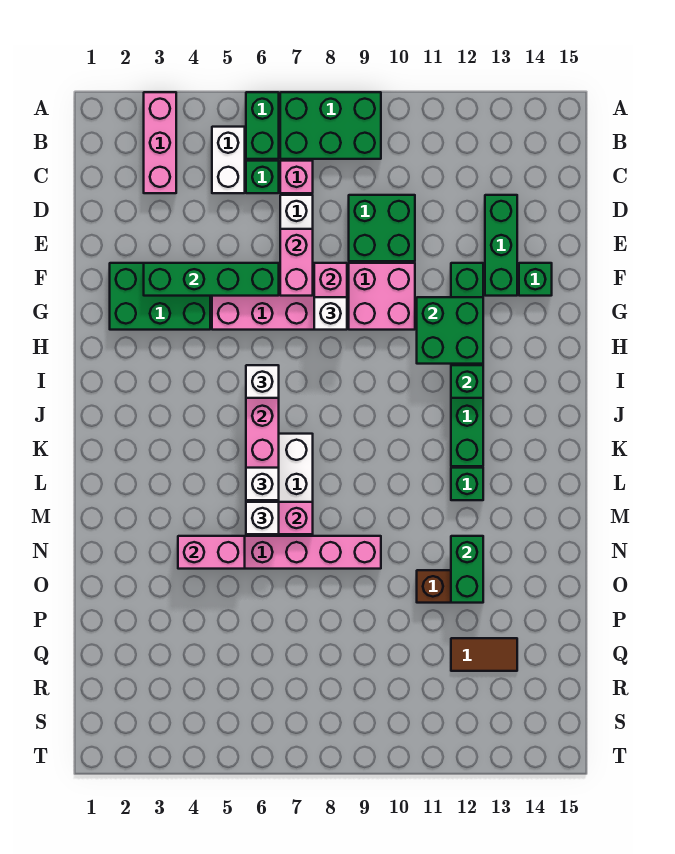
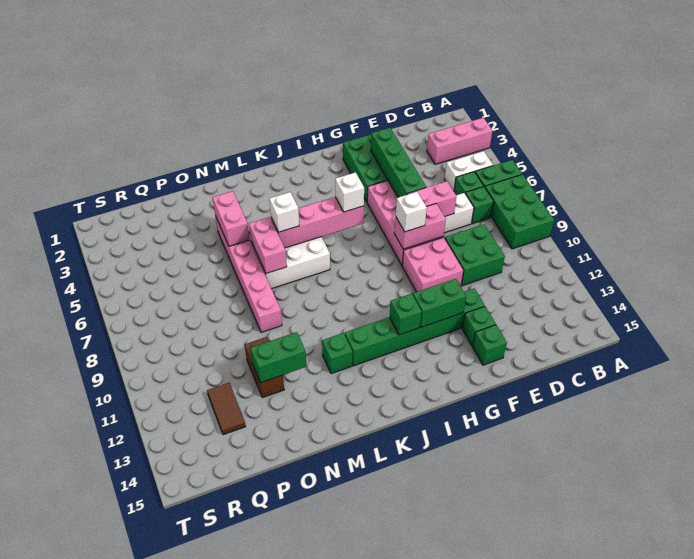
pink brick C7 level 1 -> green brick C7 level 1
green brick D13:F13 level 1 -> green brick F13 level 1
green brick G11:H12 level 2 -> green brick G12:H12 level 2
white brick M6 level 3 -> none

